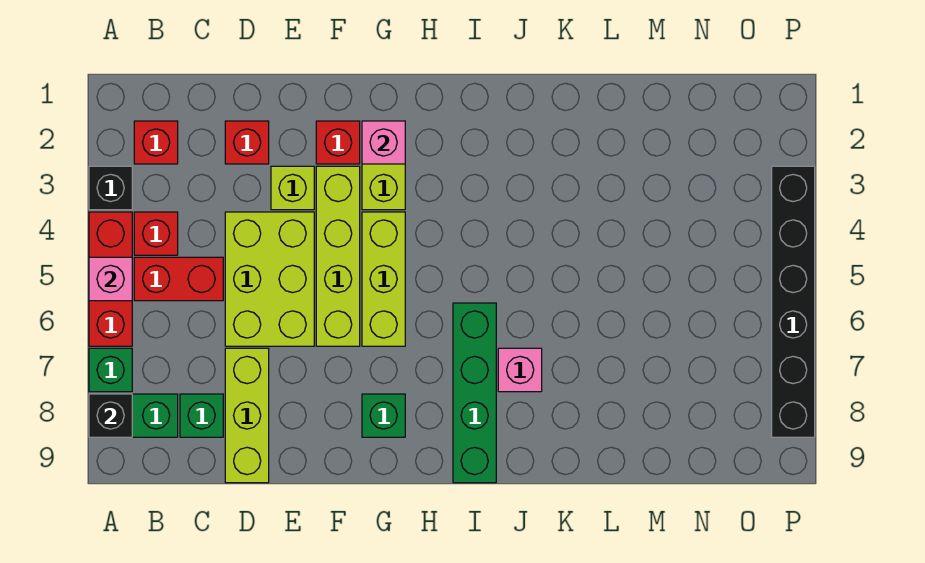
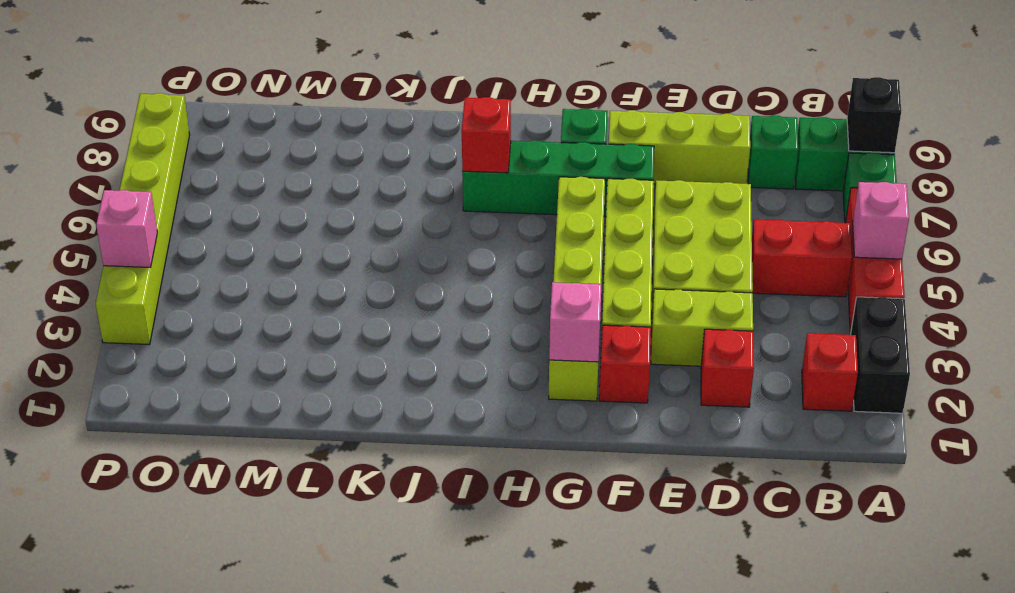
black brick A3 level 1 -> black brick A2:A3 level 1
red brick B4 level 1 -> red brick I7 level 2
lime brick D7:D9 level 1 -> lime brick D8:F8 level 1
lime brick E3 level 1 -> lime brick D3:E3 level 1
green brick I6:I9 level 1 -> green brick F7:I7 level 1
pink brick J7 level 1 -> pink brick P4 level 2
black brick P3:P8 level 1 -> lime brick P3:P8 level 1

